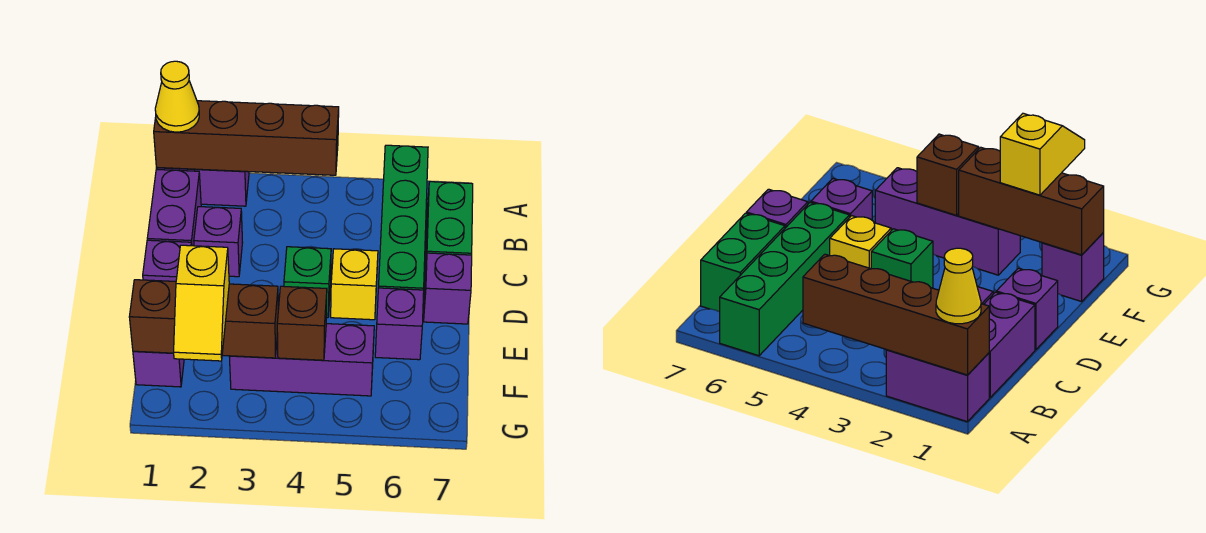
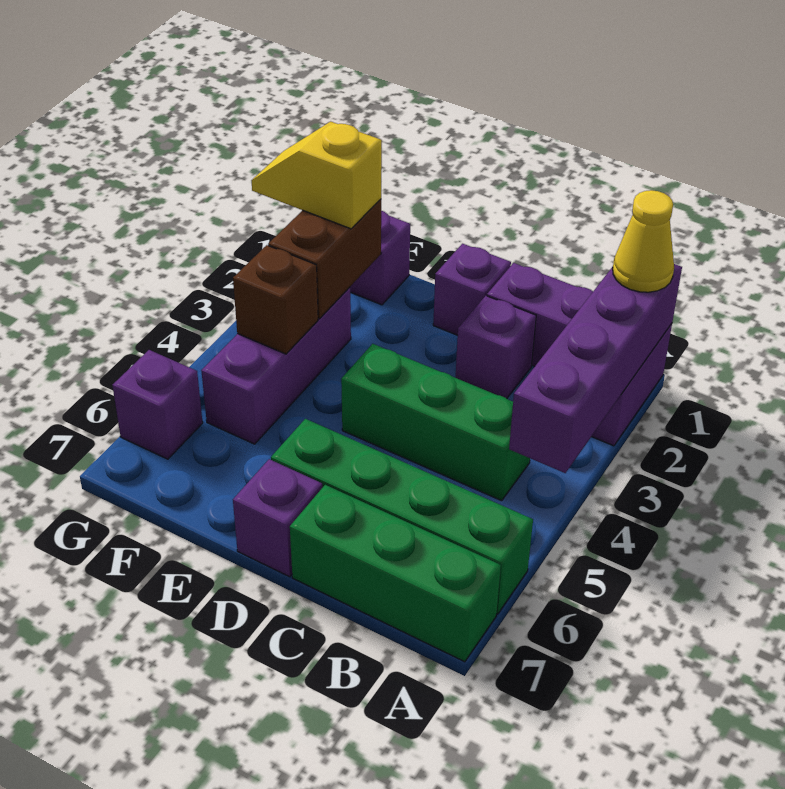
brown brick A1:A4 level 2 -> purple brick A1:A4 level 2
green brick B7:C7 level 1 -> green brick A7:C7 level 1
green brick D4 level 1 -> green brick B4:D4 level 1
yellow brick D5 level 1 -> none
purple brick E6 level 1 -> purple brick G6 level 1
brown brick F1:F3 level 2 -> brown brick F2:F3 level 2

